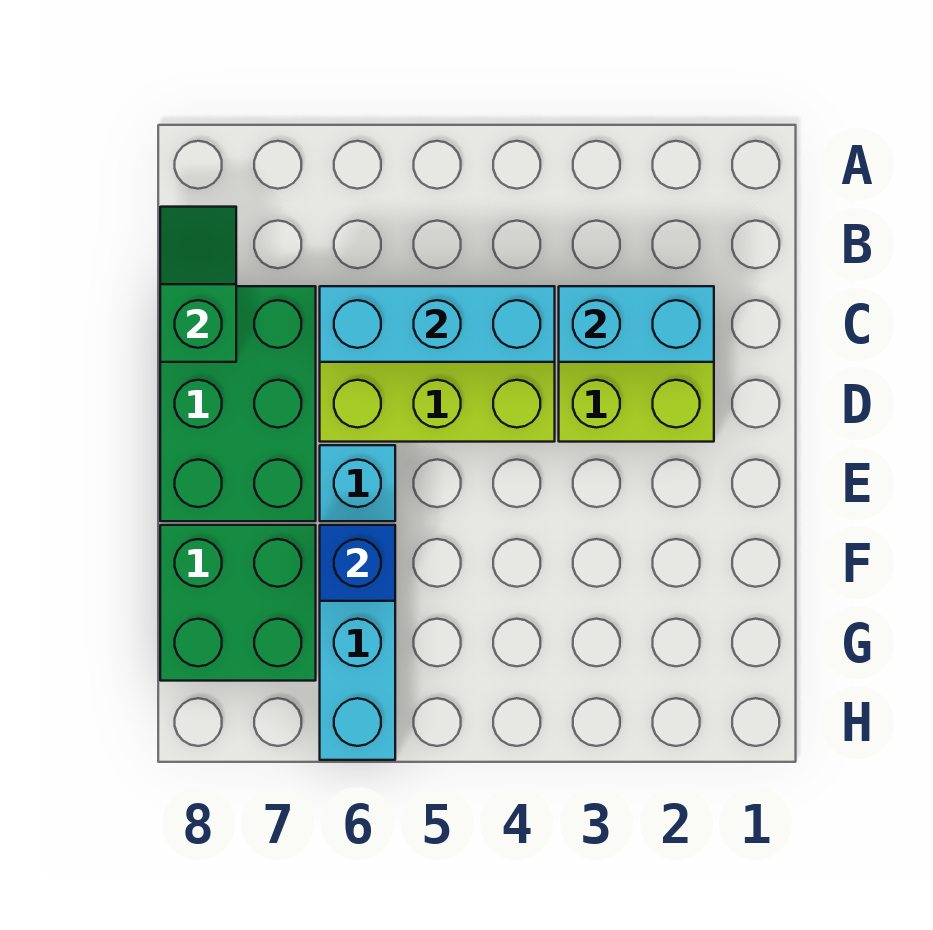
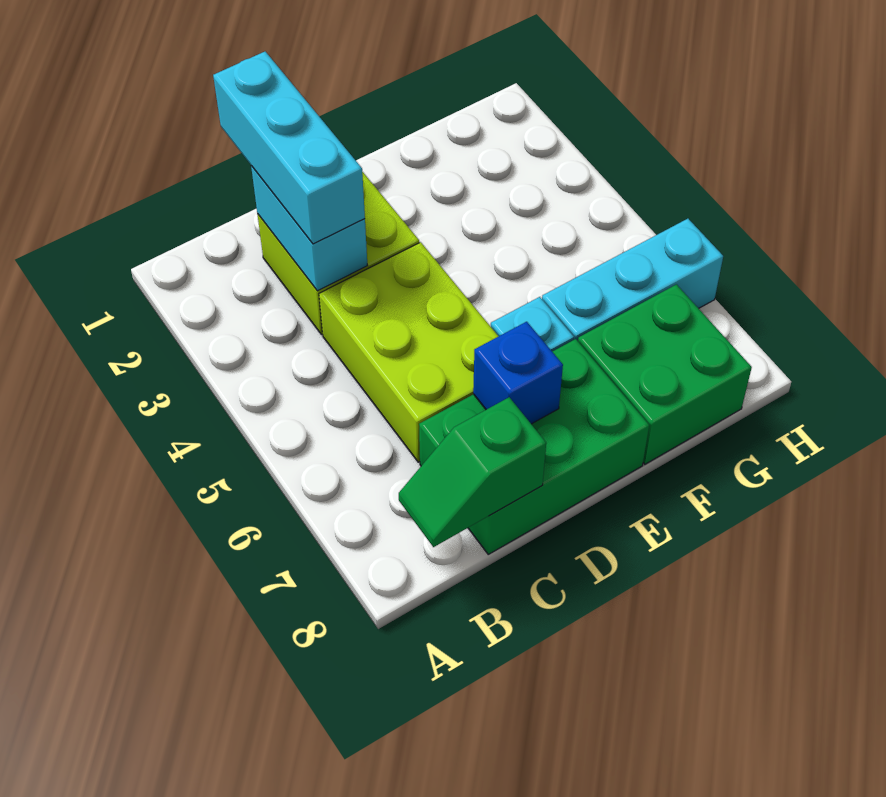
cyan brick C4:C6 level 2 -> cyan brick C1:C3 level 3
blue brick F6 level 2 -> blue brick D7 level 2

